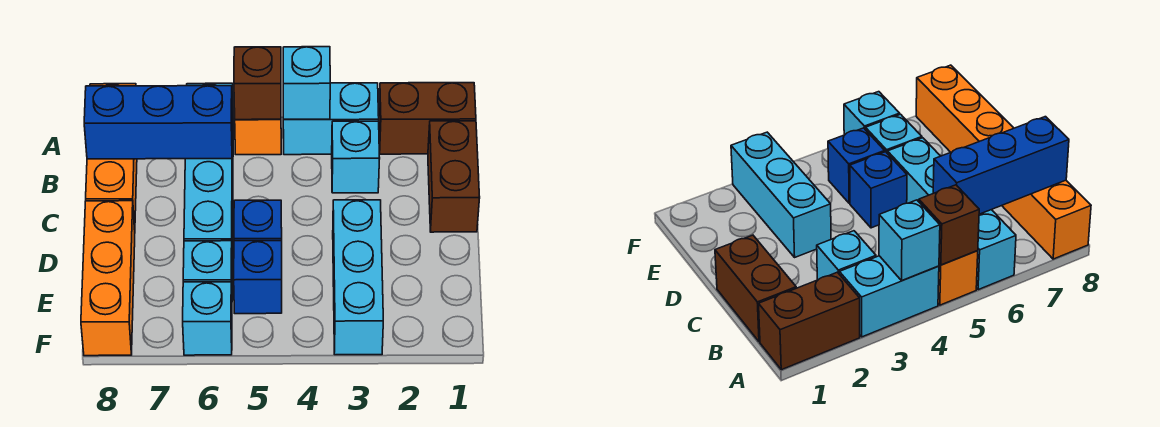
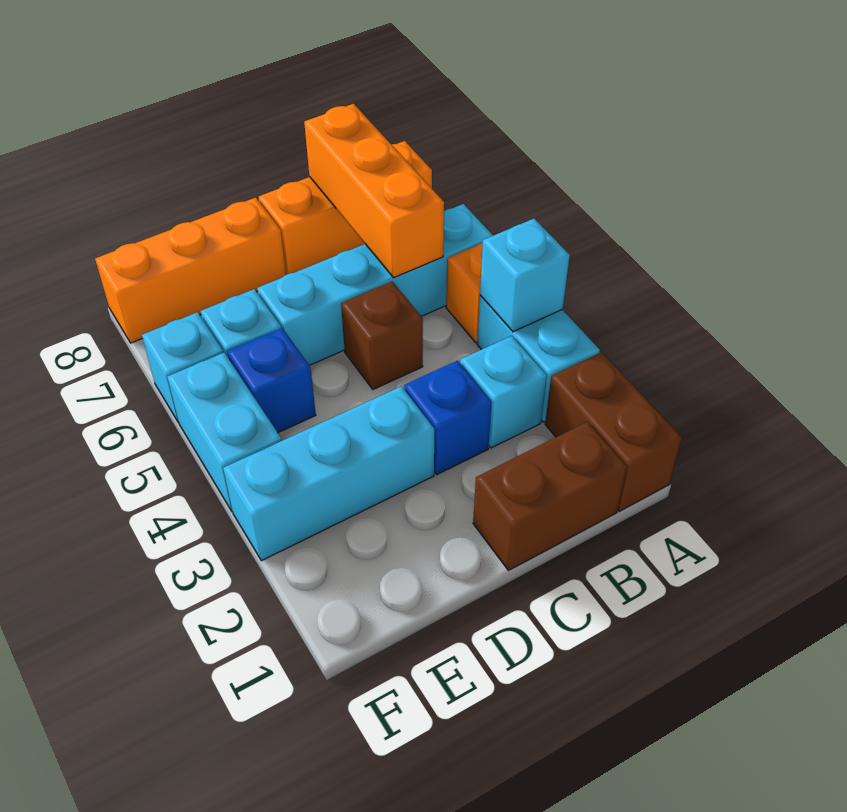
brown brick A5 level 2 -> brown brick C5 level 1
blue brick B6:B8 level 2 -> orange brick B6:B8 level 2
blue brick D5 level 1 -> blue brick C3 level 1
none -> cyan brick F4:F5 level 1

